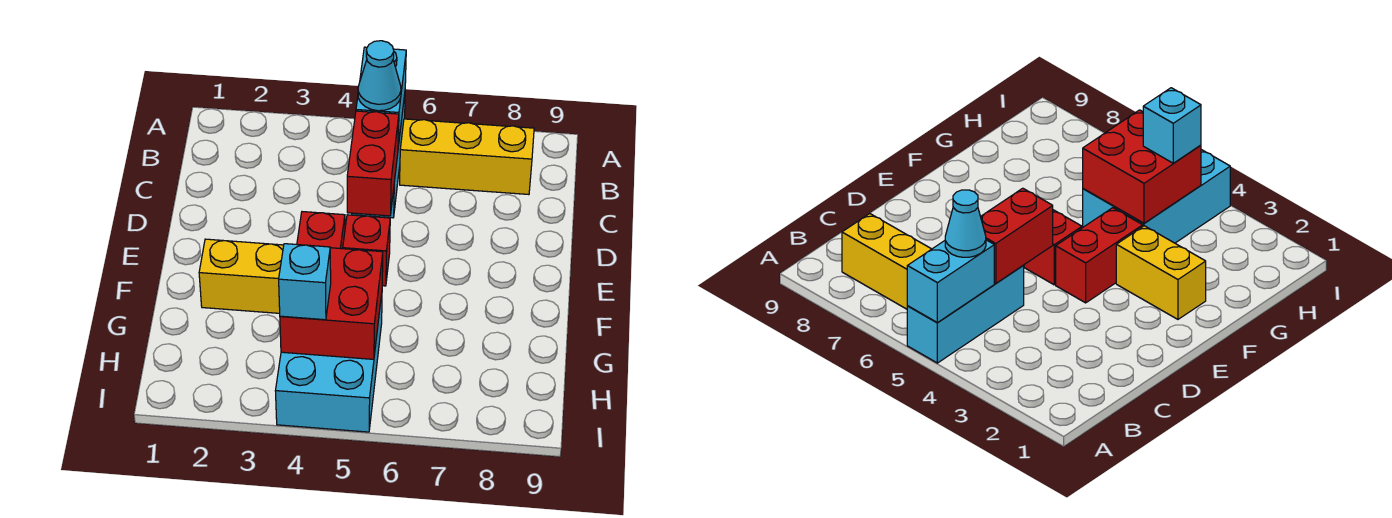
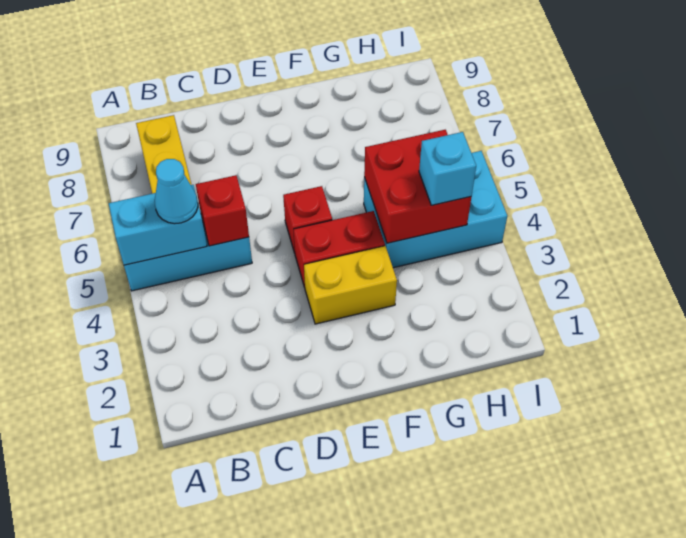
red brick C5:D5 level 2 -> red brick C5 level 2
yellow brick F2:F3 level 1 -> yellow brick E3:F3 level 1

